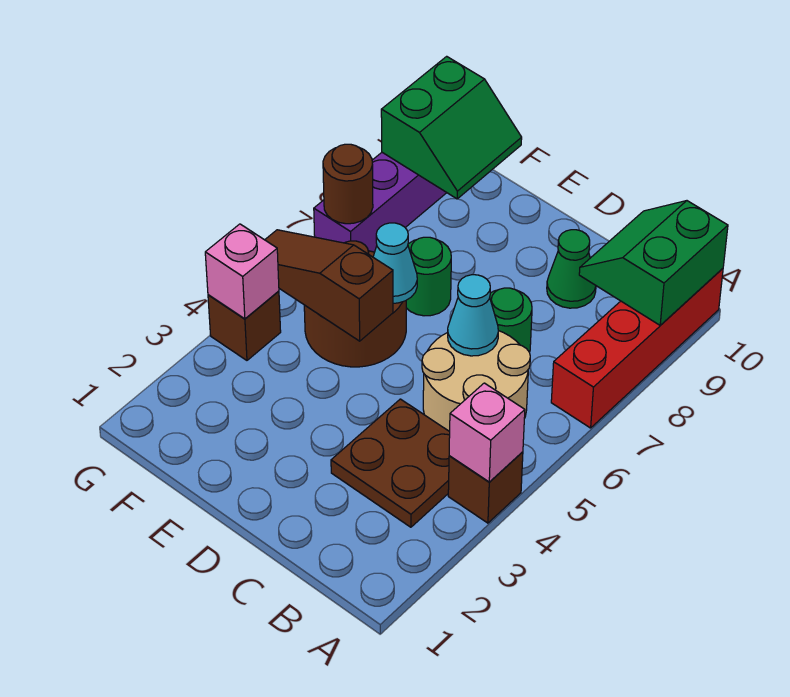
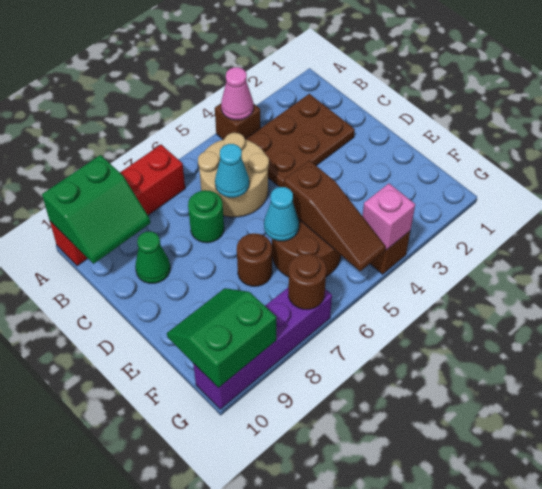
pink brick A4 level 2 -> pink cone A4 level 2
brown plate B3:C4 level 1 -> brown plate B2:C4 level 1
green round brick E7 level 1 -> brown round brick E7 level 1

